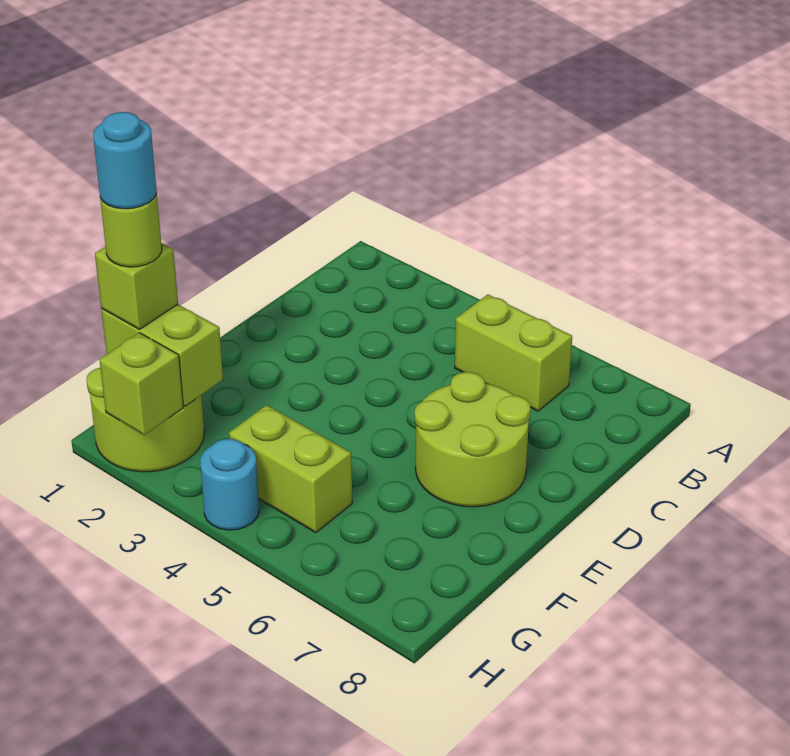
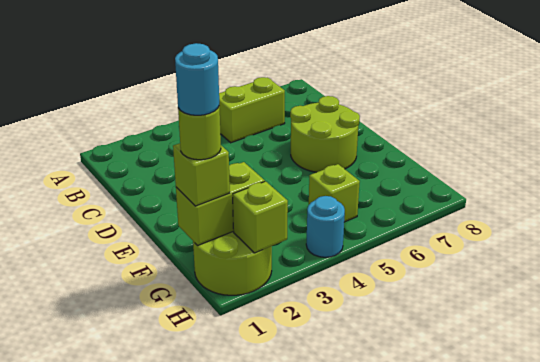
lime brick G4:G5 level 1 -> lime brick G5 level 1

